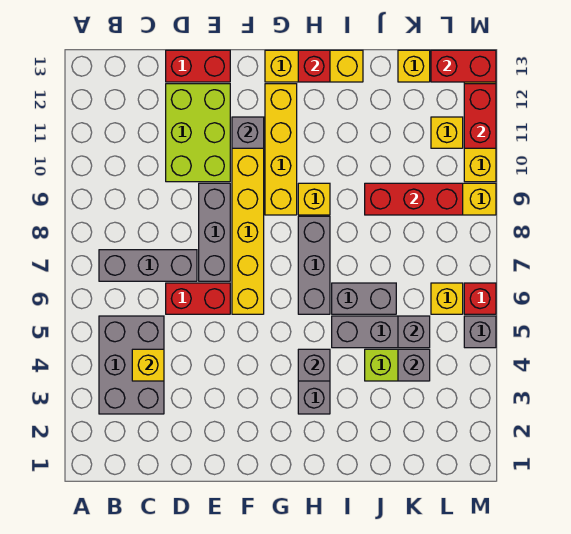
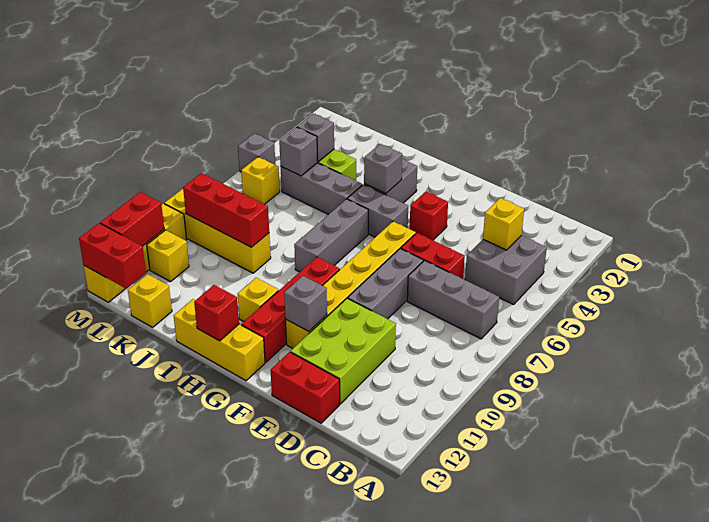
grey brick B3:C5 level 1 -> grey brick B4:C5 level 1
yellow brick G9:G12 level 1 -> red brick G9:G12 level 1
yellow brick H9 level 1 -> yellow brick H11 level 1
grey brick I6:J6 level 1 -> grey brick G5:H5 level 1
red brick M6 level 1 -> red brick F4 level 1

